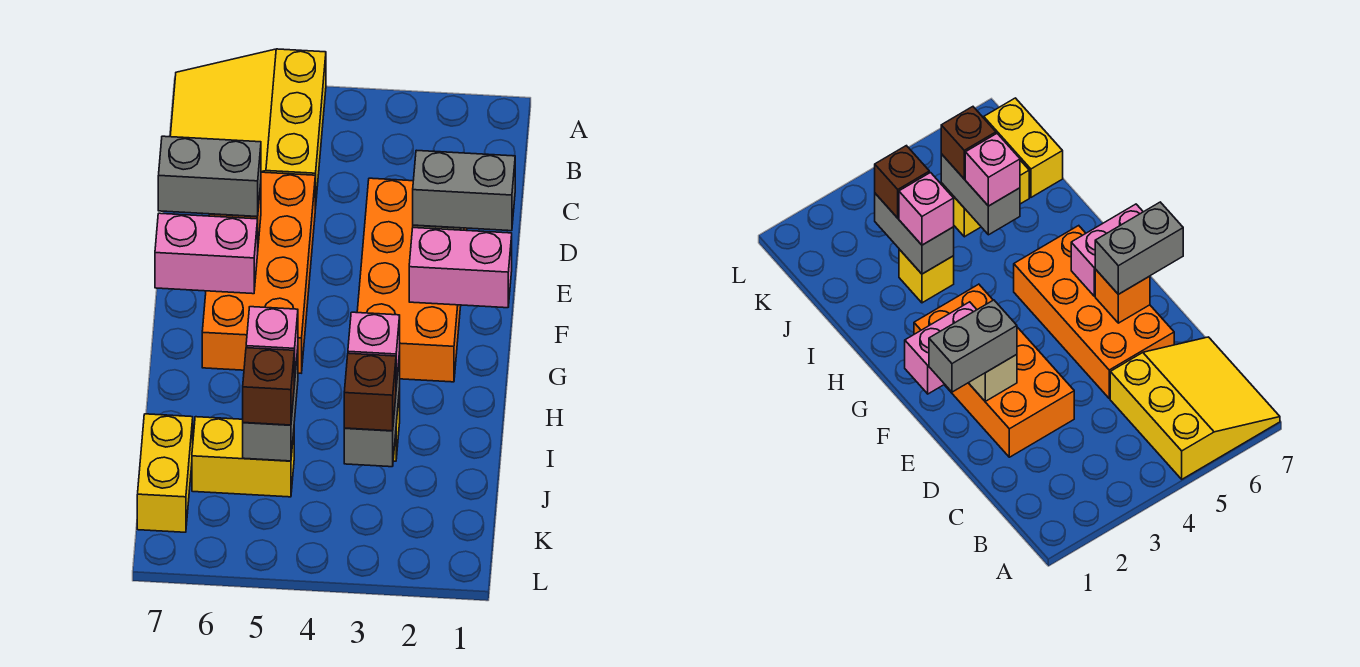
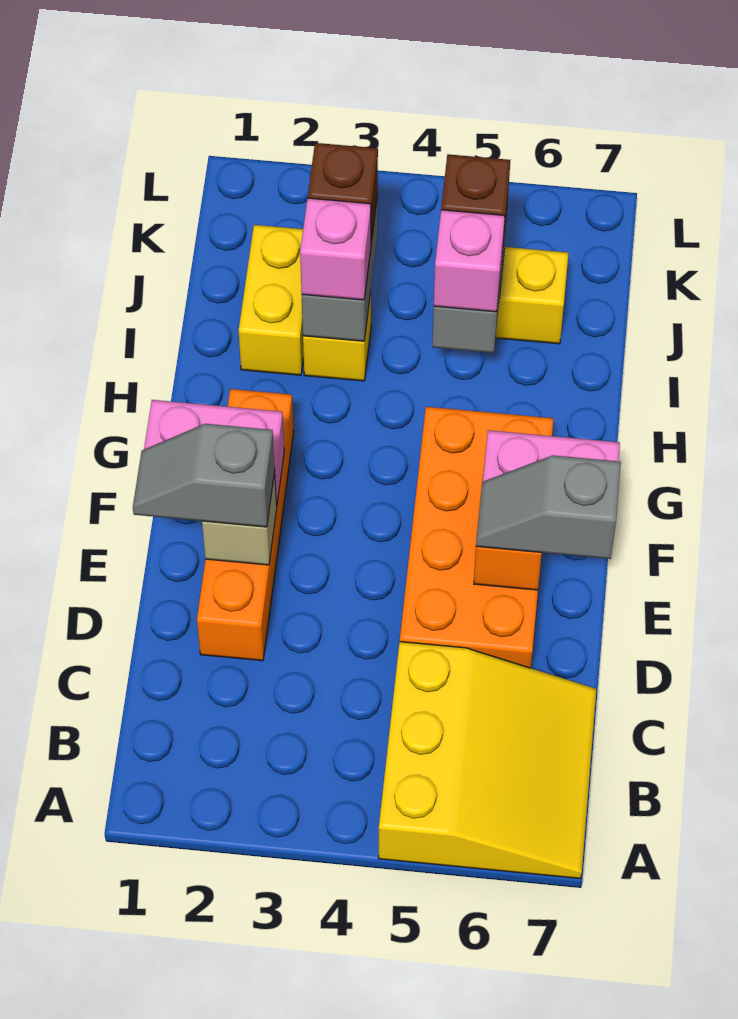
orange brick D2:G3 level 1 -> orange brick D2:G2 level 1
grey brick E1:E2 level 3 -> grey slope E1:E2 level 3 top 2
grey brick E6:E7 level 3 -> grey slope E6:E7 level 3 top 7
yellow brick J7:K7 level 1 -> yellow brick I2:J2 level 1

